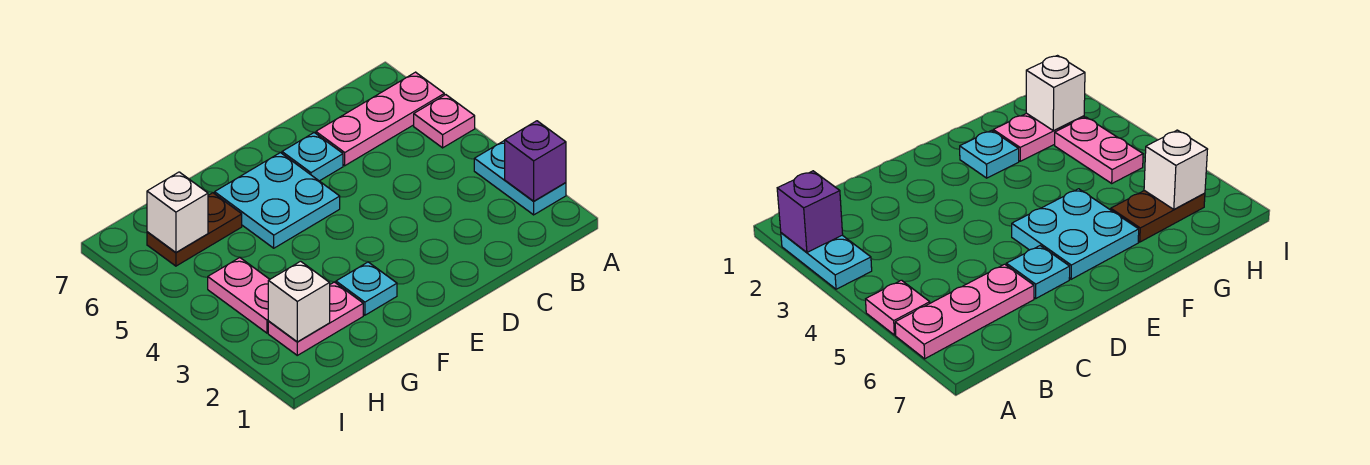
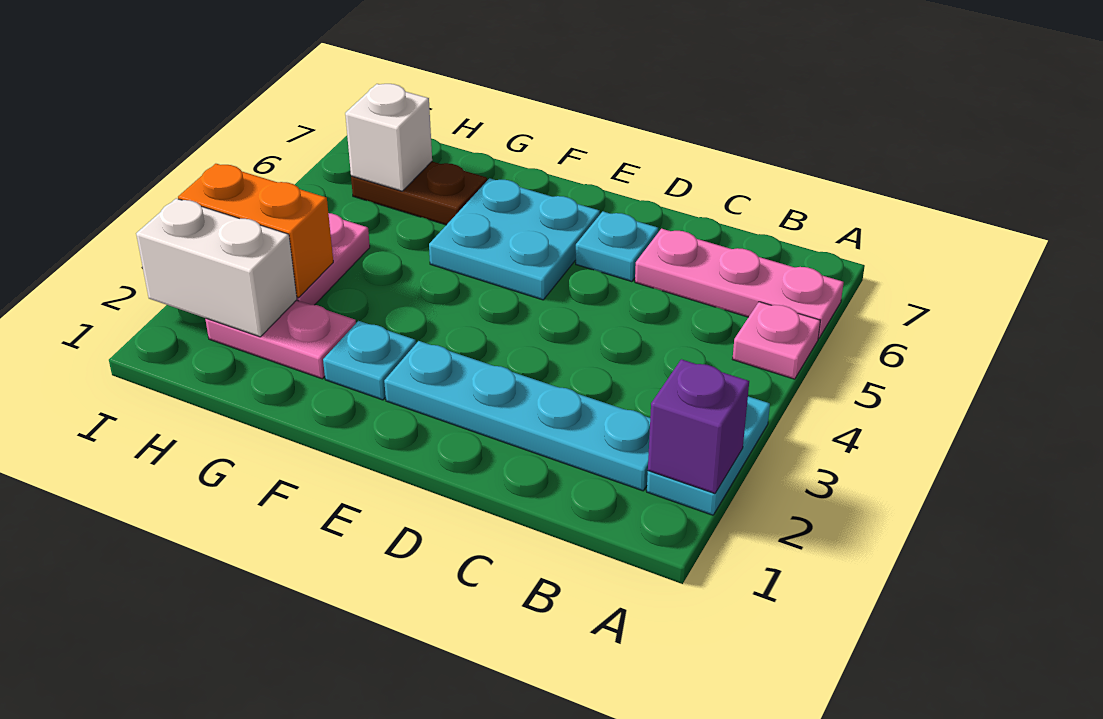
none -> cyan plate B2:E2 level 1
white brick H2 level 2 -> white brick H2:I2 level 2
none -> orange brick H3:I3 level 2

